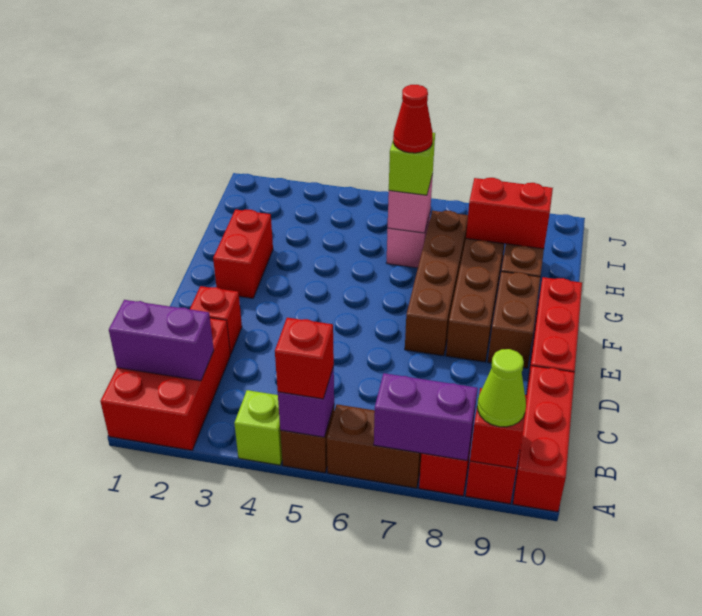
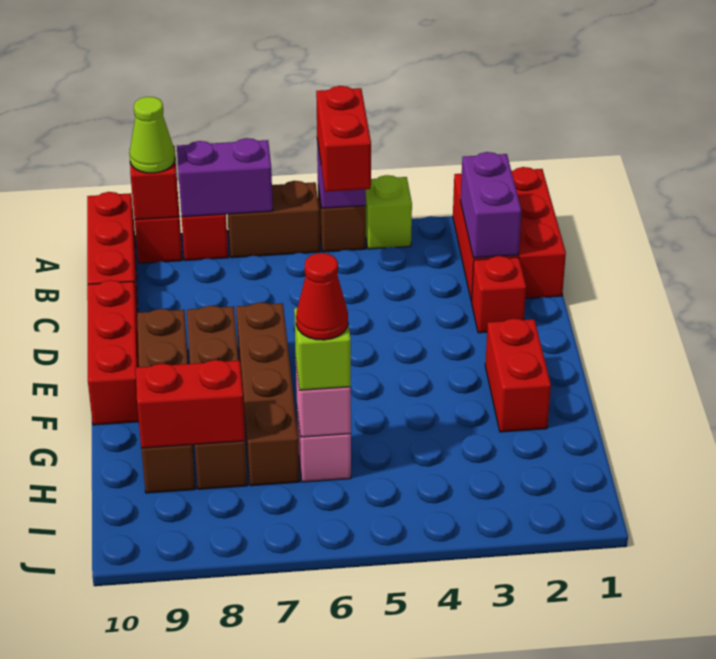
red brick A5 level 3 -> red brick A5:B5 level 3
purple brick B1:B2 level 2 -> purple brick B2:C2 level 2

